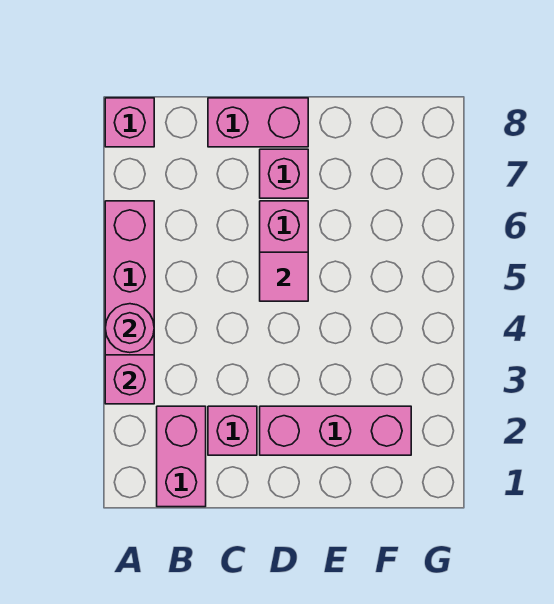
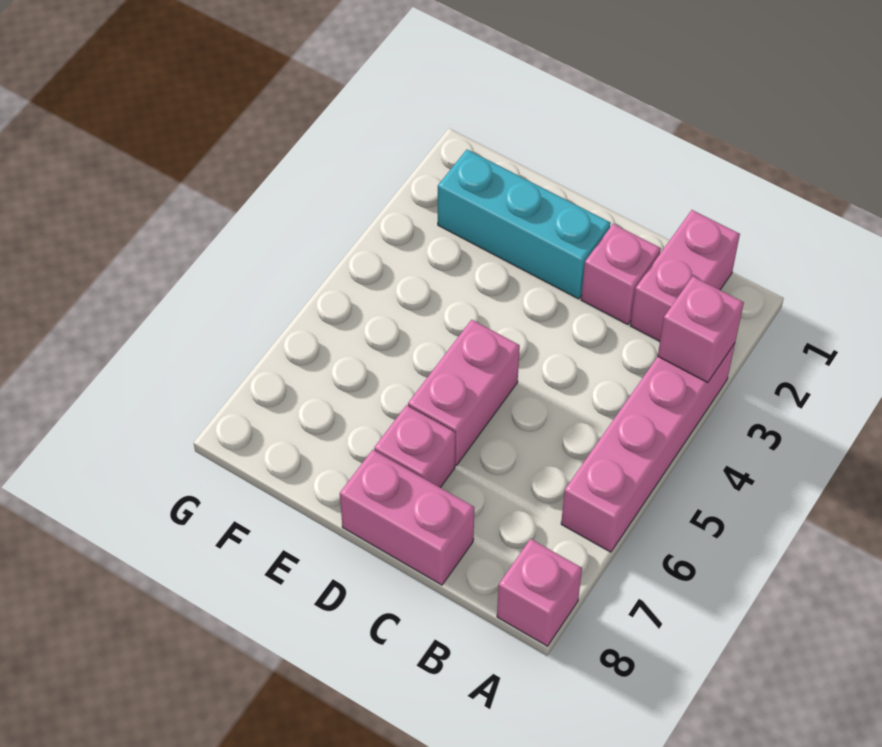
pink round brick A4 level 2 -> none
pink brick D2:F2 level 1 -> cyan brick D2:F2 level 1
pink tile D5 level 2 -> none

